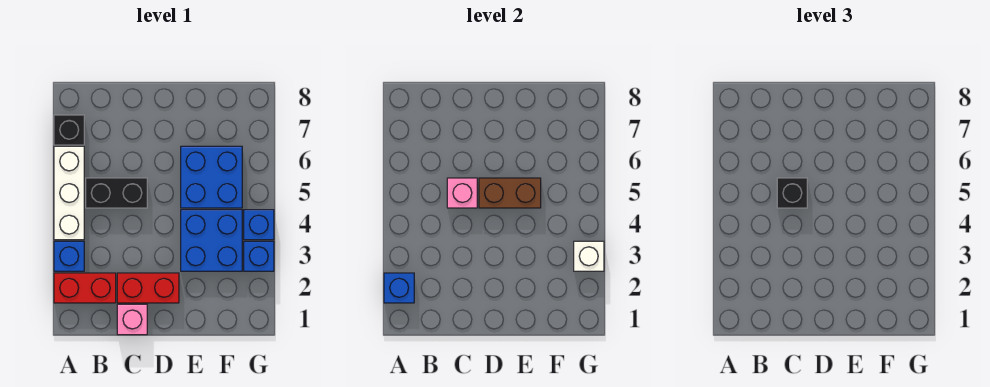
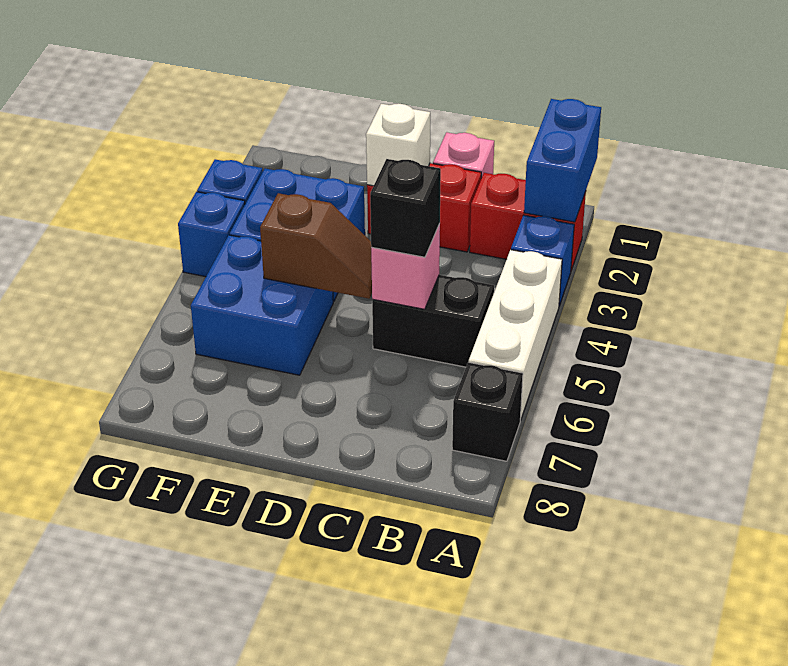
blue brick A2 level 2 -> blue brick A1:A2 level 2
brown brick D5:E5 level 2 -> brown slope D5:E5 level 2 top E
white brick G3 level 2 -> white brick D2 level 2

